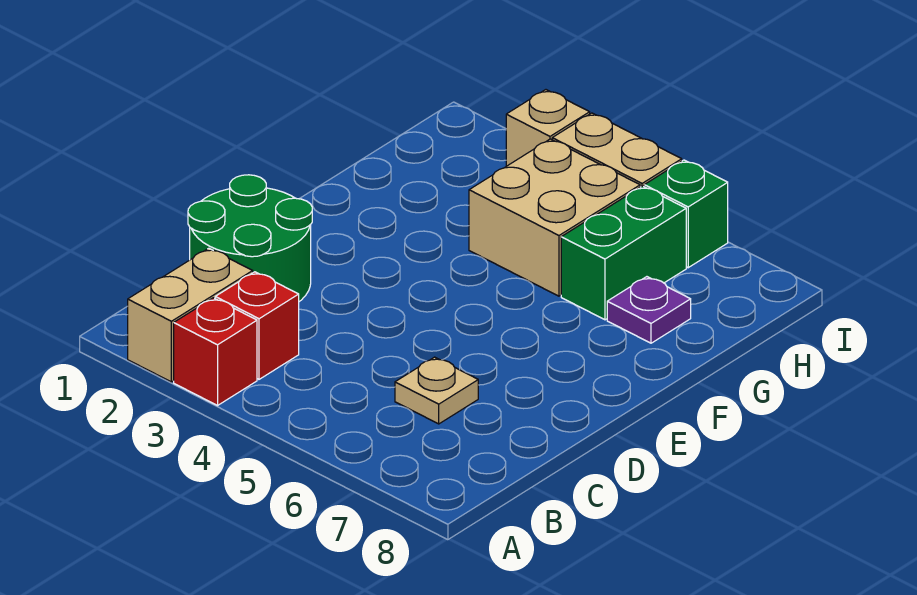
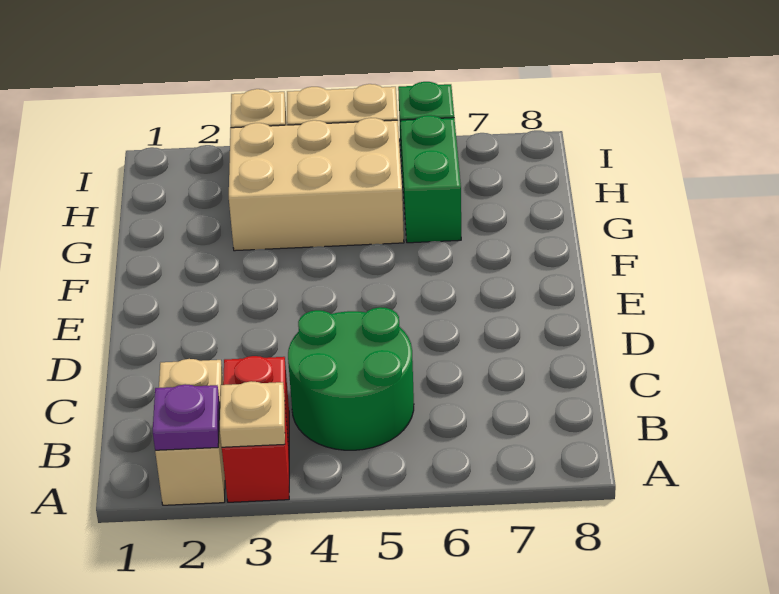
green round brick C1:D2 level 1 -> green round brick B4:C5 level 1
tan plate C6 level 1 -> tan plate A3 level 2
tan brick G4:H5 level 1 -> tan brick G3:H5 level 1
purple plate G7 level 1 -> purple plate A2 level 2

